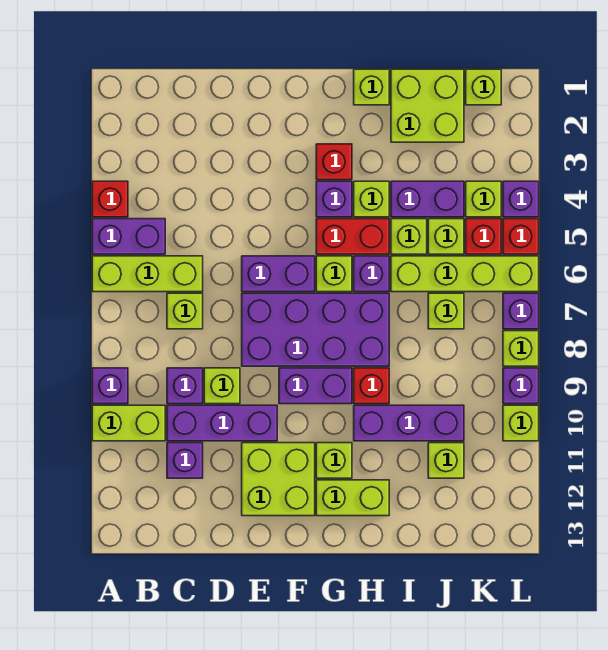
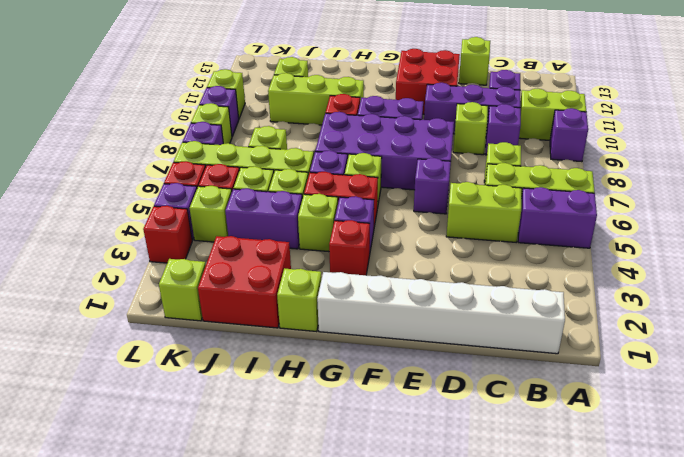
red brick A4 level 1 -> red brick L3 level 1
none -> white brick B1:G1 level 1
purple brick E6:F6 level 1 -> purple brick E6 level 1
lime brick E11:F12 level 1 -> red brick E11:F12 level 1
lime brick G11 level 1 -> lime brick D13 level 1
lime brick G12:H12 level 1 -> lime brick C5:D5 level 1
purple brick H10:J10 level 1 -> lime brick H10:J10 level 1
lime brick I1:J2 level 1 -> red brick I1:J2 level 1

